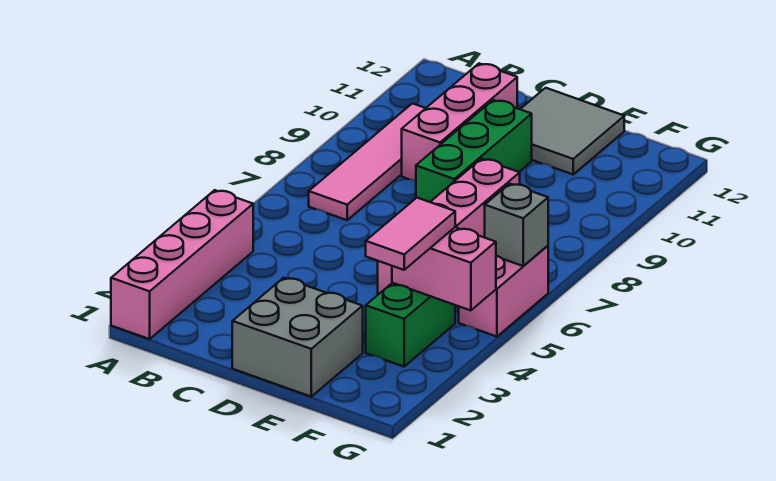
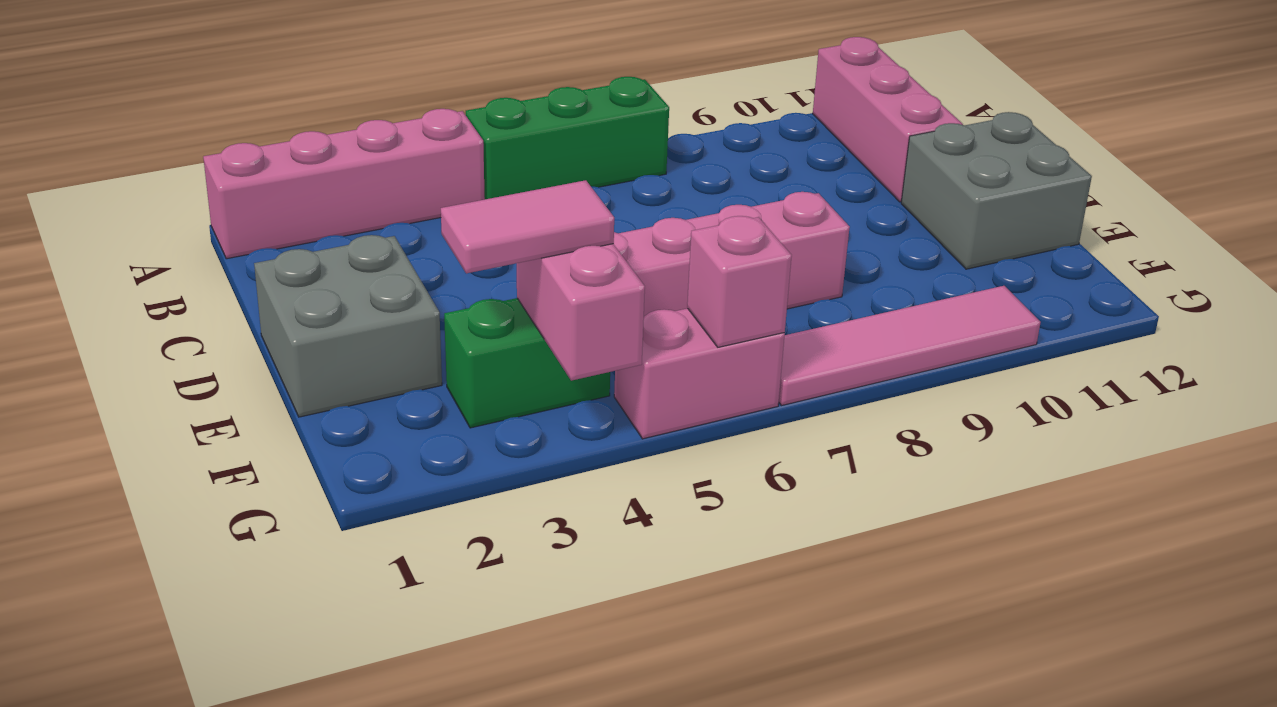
pink tile B7:B10 level 1 -> pink tile G7:G10 level 1
pink brick C9:C11 level 1 -> pink brick A11:C11 level 1
green brick D8:D10 level 1 -> green brick A5:A7 level 1
grey tile D11:E12 level 1 -> grey brick D11:E12 level 1
grey brick G6 level 2 -> pink brick G6 level 2

